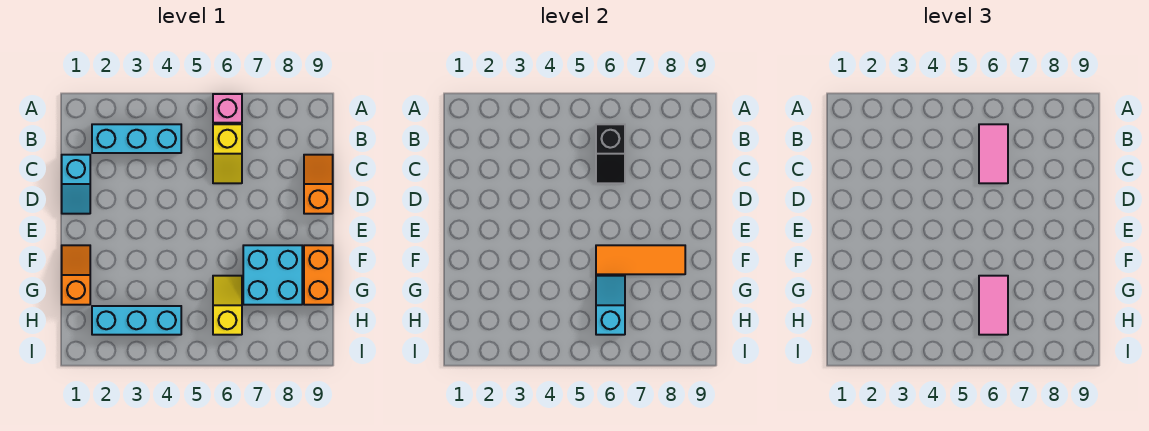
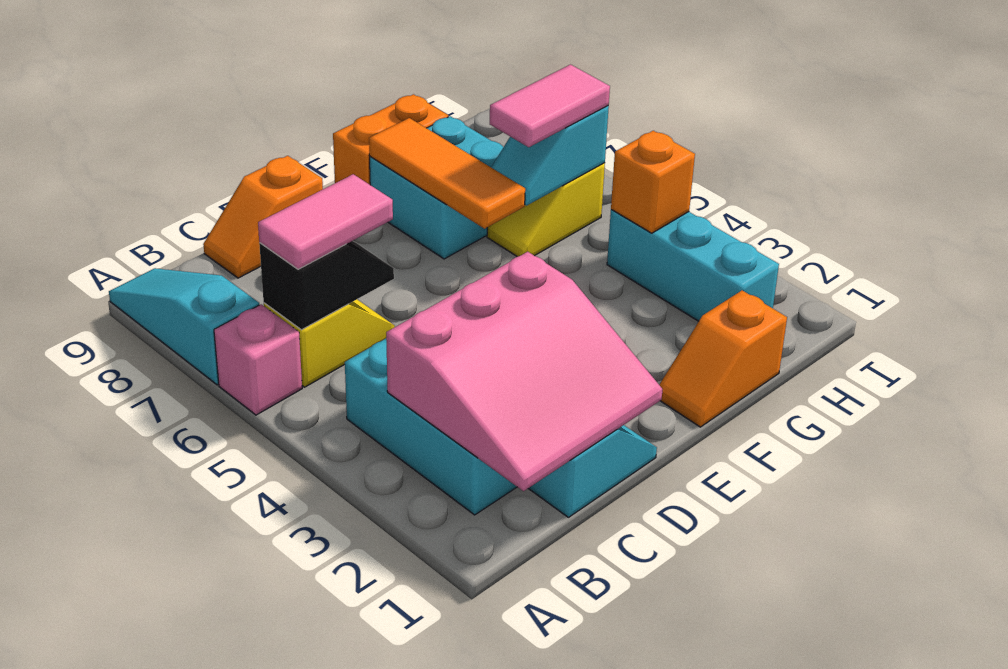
none -> cyan slope A7:A9 level 1 top 7
none -> pink slope B1:D3 level 2 top 3
none -> orange brick H4 level 2

